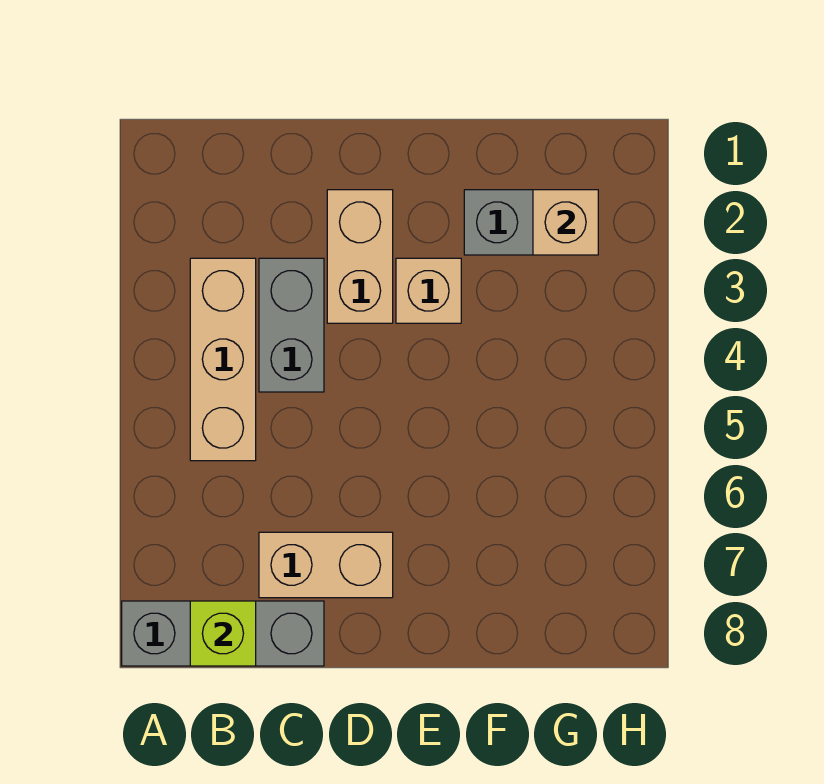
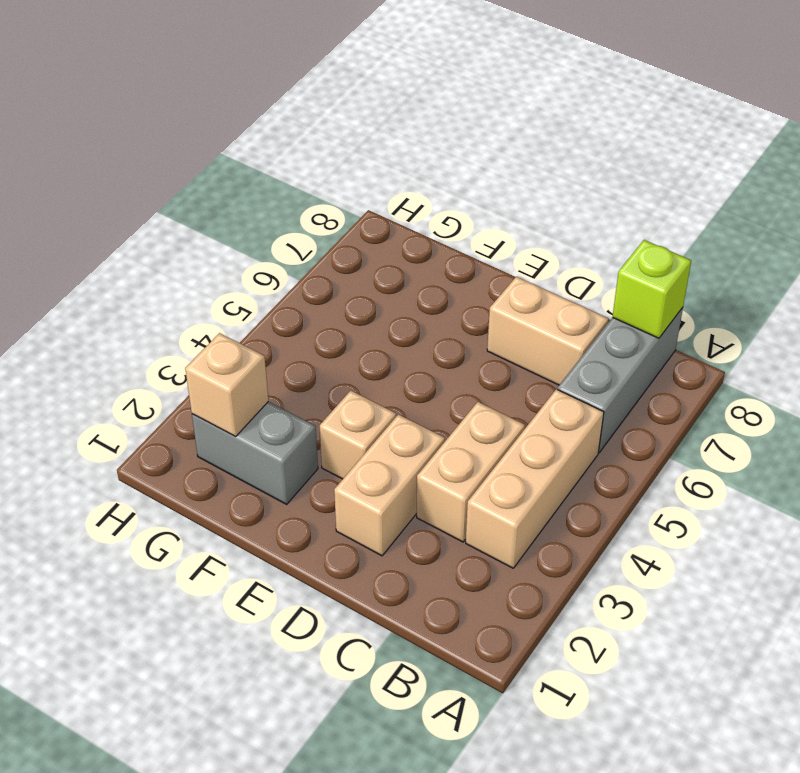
grey brick A8:C8 level 1 -> grey brick B6:B8 level 1
grey brick C3:C4 level 1 -> tan brick C3:C4 level 1

